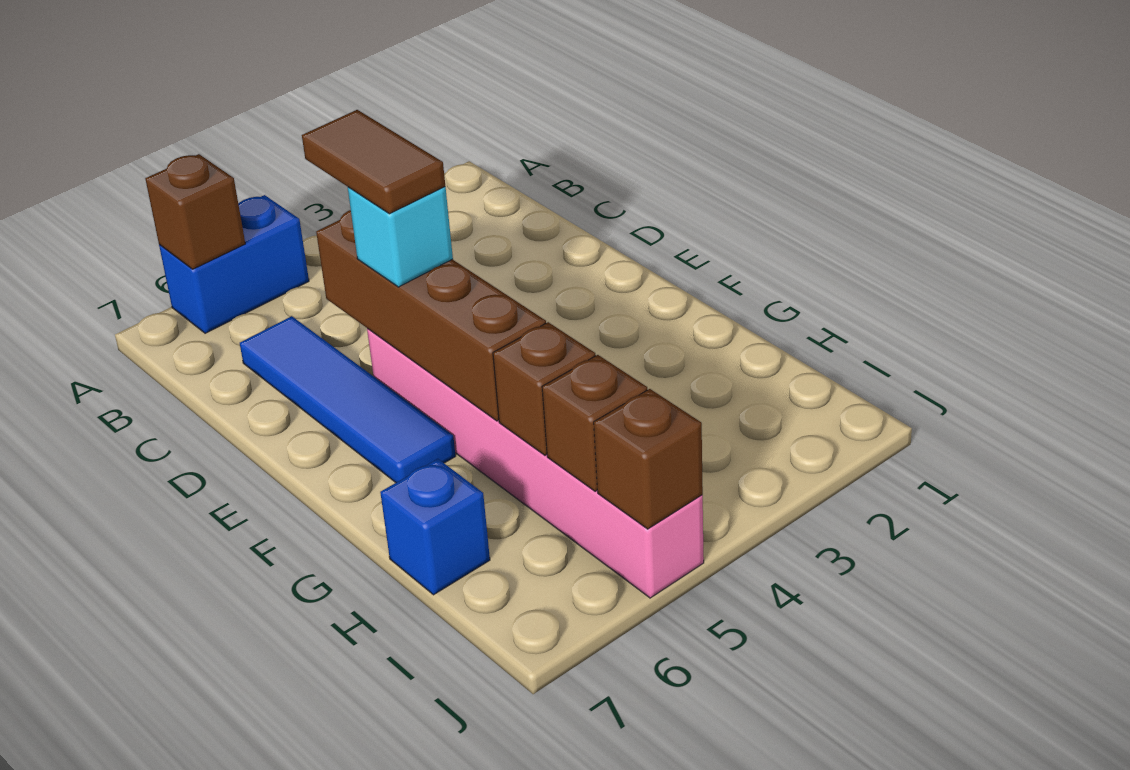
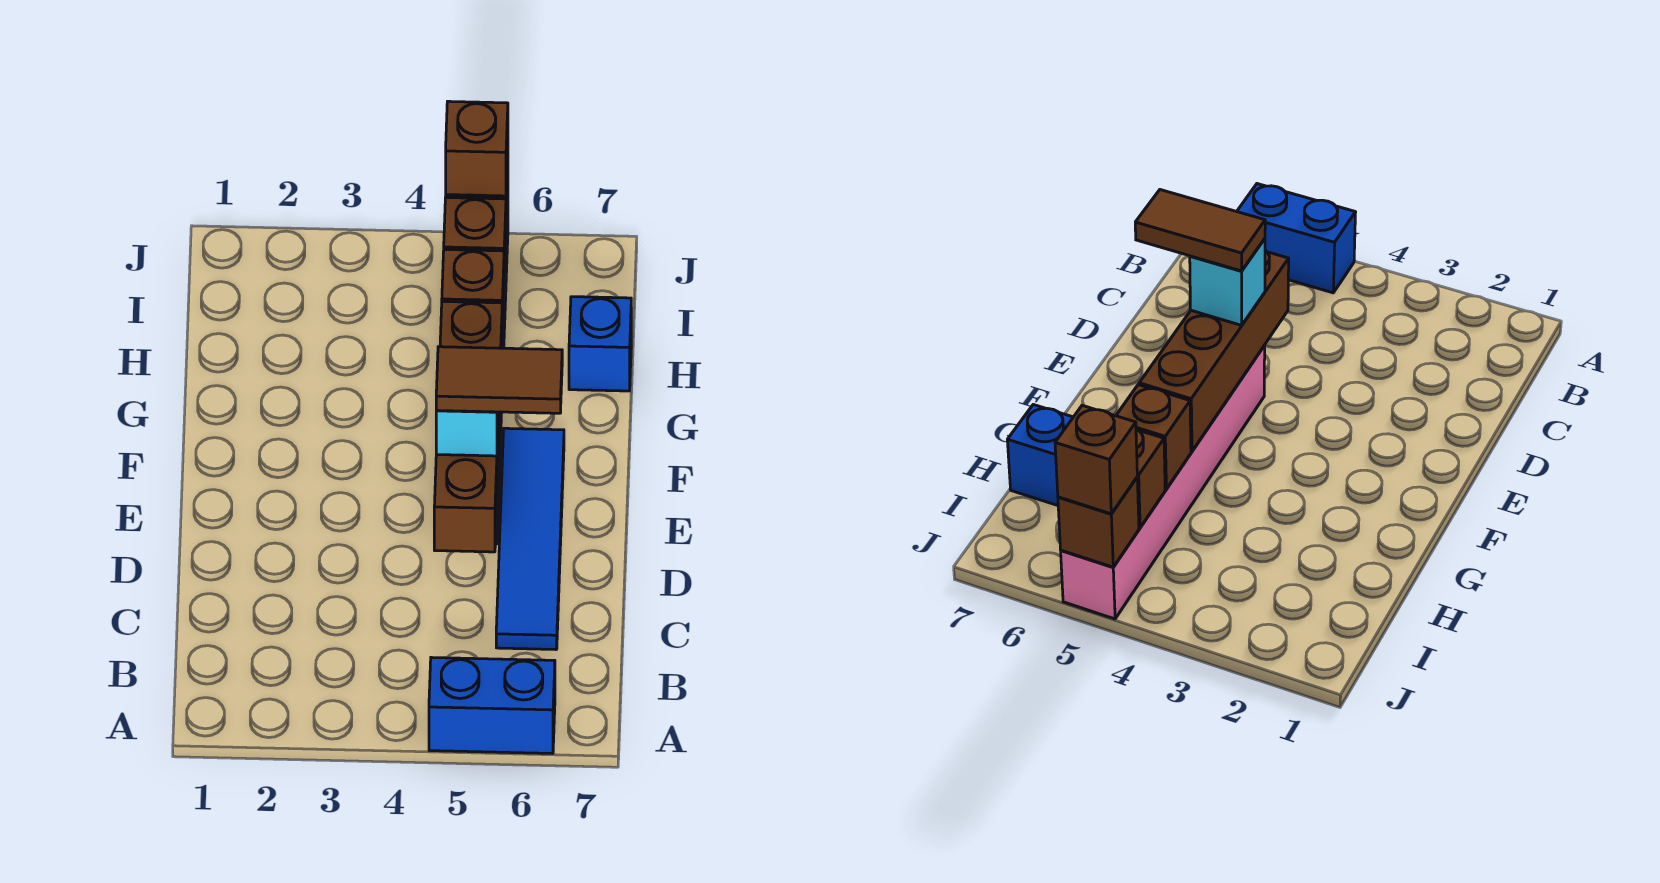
brown brick A6 level 2 -> brown brick J5 level 3
brown tile D5:E5 level 4 -> brown tile E5:E6 level 4

